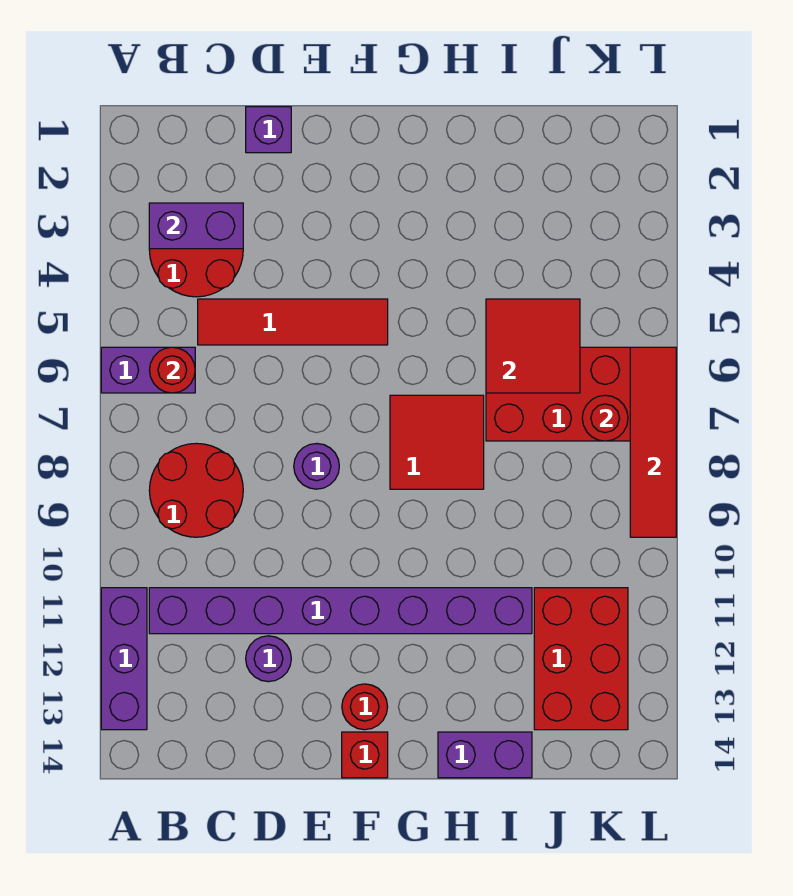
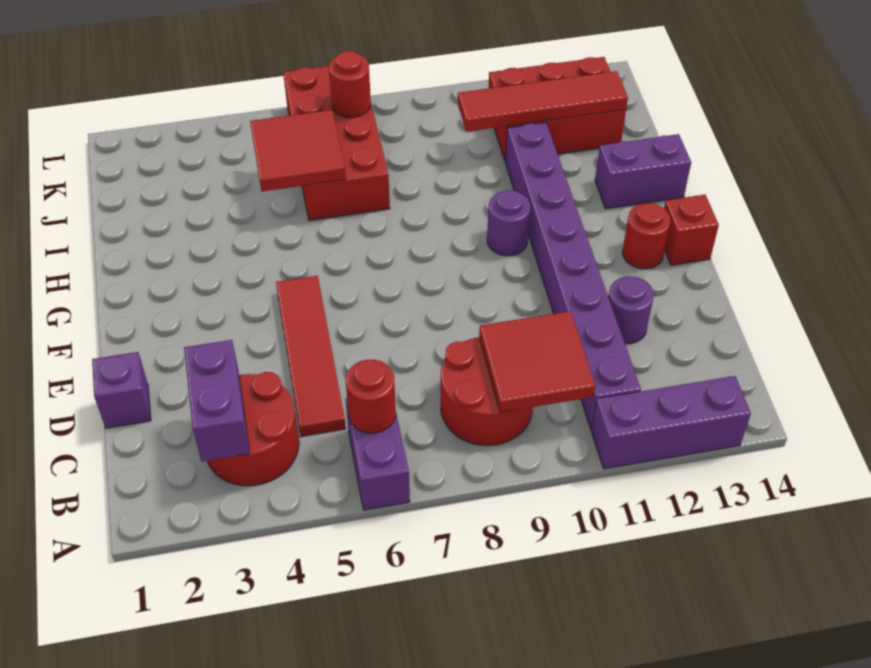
purple round brick E8 level 1 -> purple round brick G10 level 1
red tile G7:H8 level 1 -> red tile B9:C10 level 2
purple brick H14:I14 level 1 -> purple brick H13:H14 level 1
red tile L6:L9 level 2 -> red tile J10:J13 level 2

